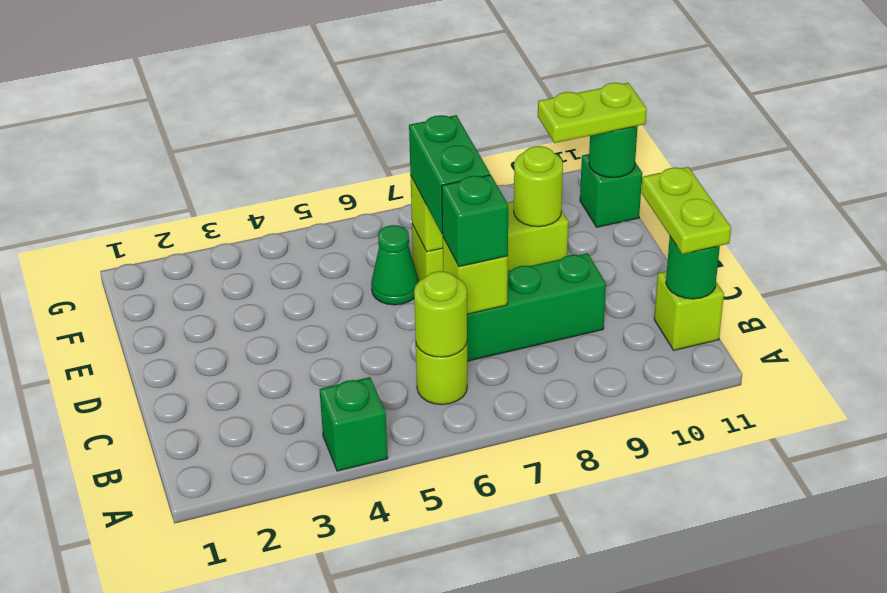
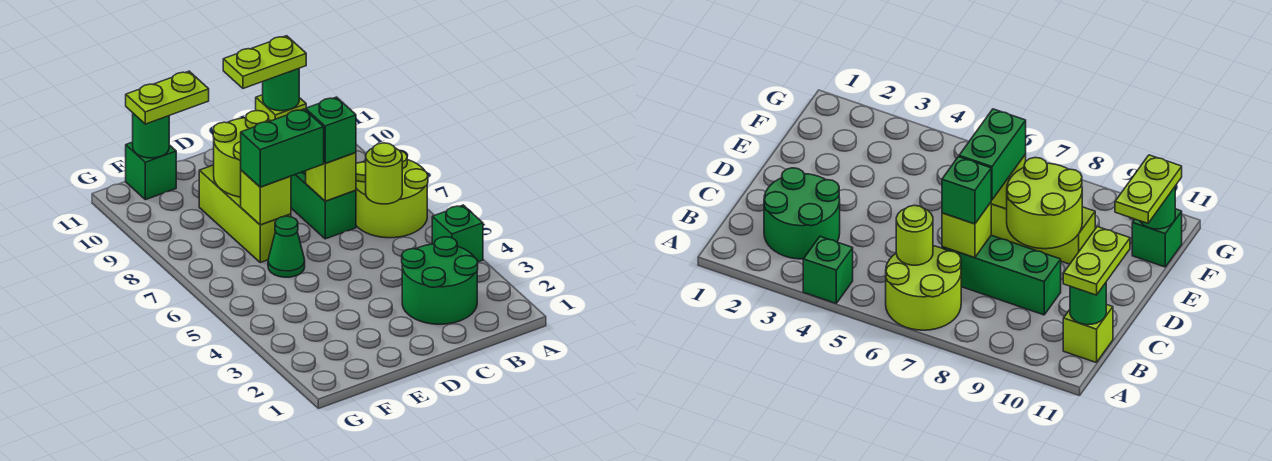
none -> green round brick B2:C3 level 1
lime round brick B6 level 1 -> lime round brick A6:B7 level 1
lime round brick E9 level 2 -> lime round brick D8:E9 level 2
lime plate F10:F11 level 3 -> lime plate E11:F11 level 3

